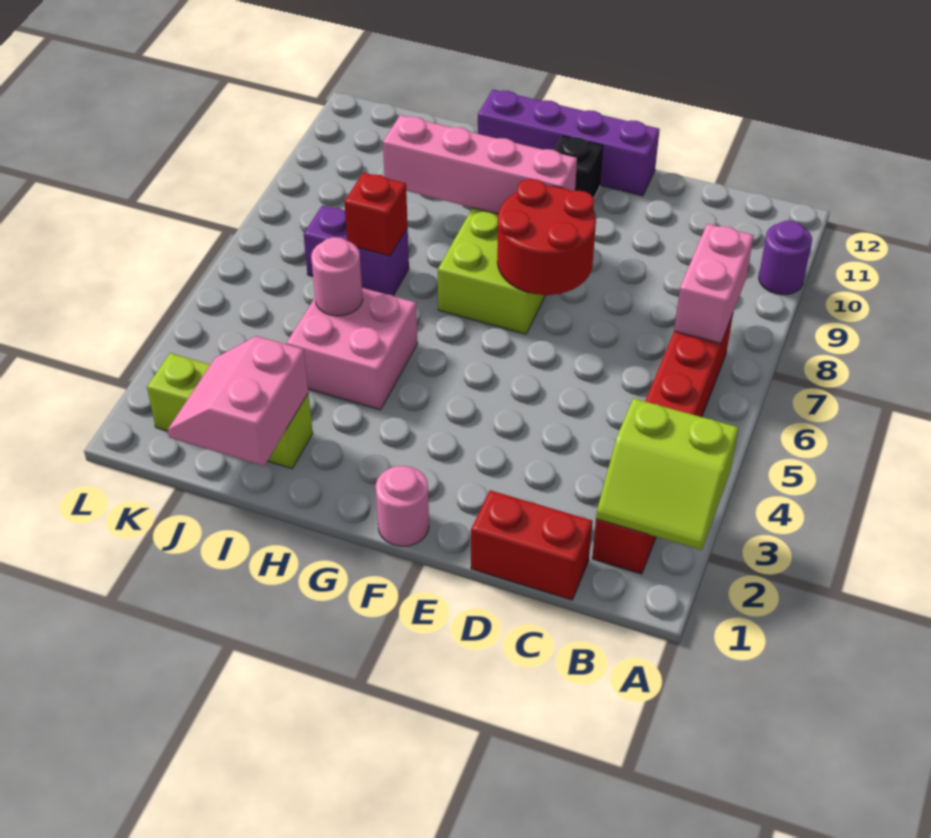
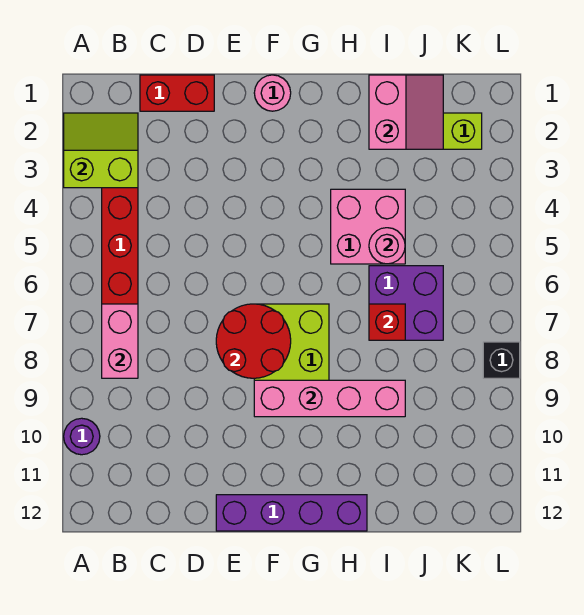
black brick F11 level 1 -> black brick L8 level 1
purple brick I7:J7 level 1 -> purple brick I6:J7 level 1

